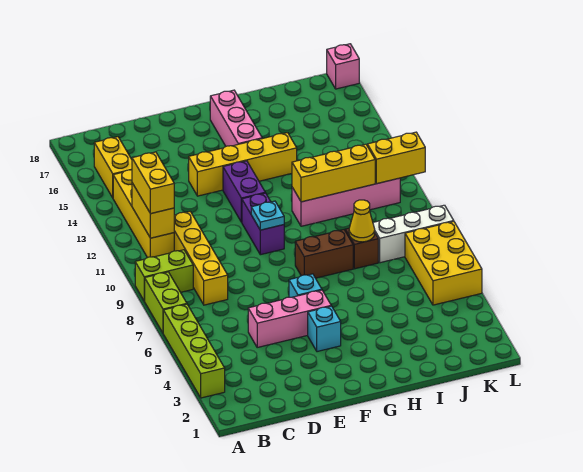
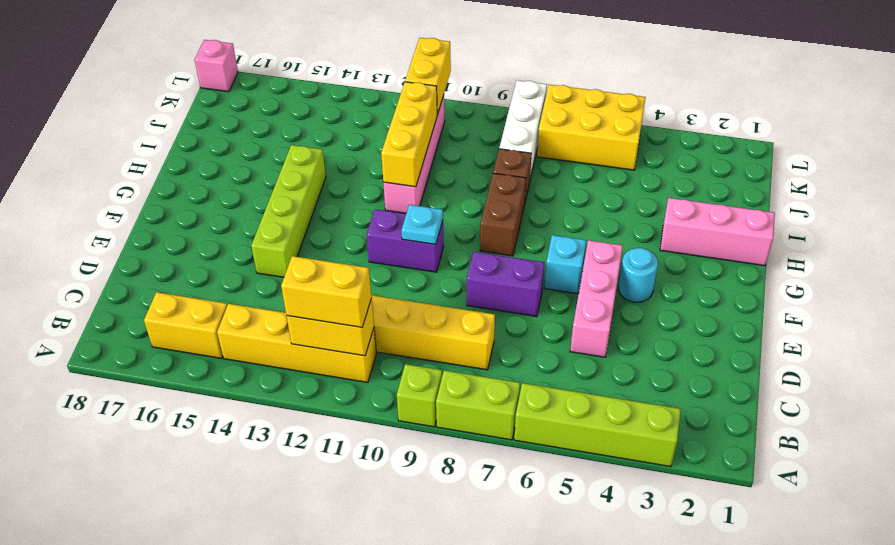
lime brick A9:B9 level 1 -> lime brick A9 level 1
yellow brick E14:H14 level 1 -> lime brick E14:H14 level 1
cyan brick F4 level 1 -> cyan round brick F4 level 1
purple brick F12:F13 level 1 -> purple brick E7:E8 level 1
pink brick G15:G17 level 1 -> pink brick H1:H3 level 1
yellow cone I8 level 2 -> none

